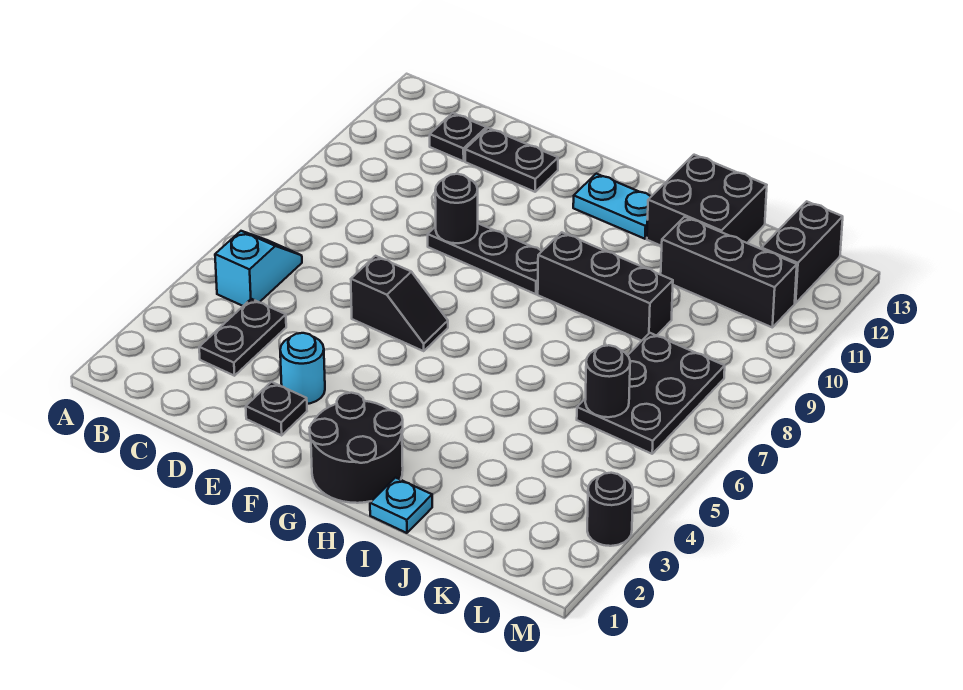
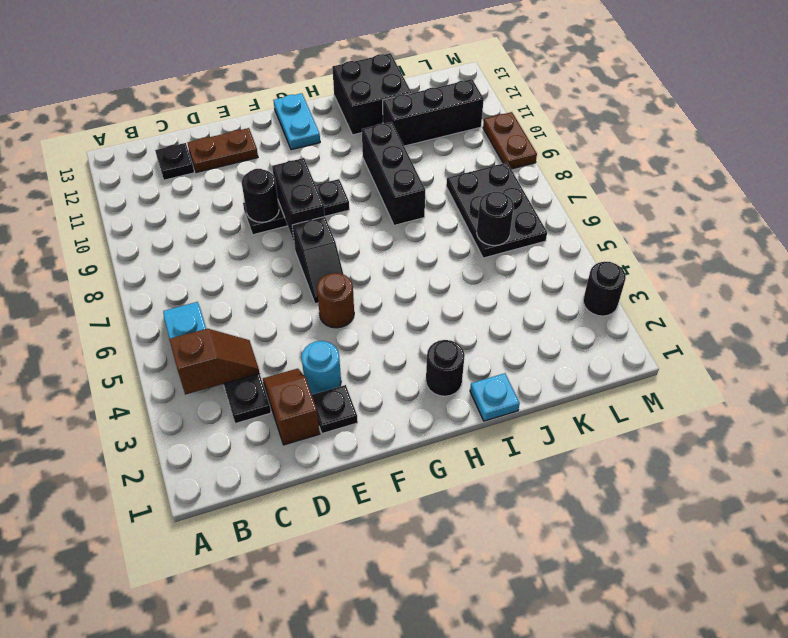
none -> brown slope B4:C4 level 2 top B
none -> brown slope D2:D3 level 1 top 2
black plate D12:E12 level 1 -> brown plate D12:E12 level 1
black slope E6:F6 level 1 top E -> black slope F6:F7 level 1 top 7
none -> brown round brick F5 level 1
black round brick G1:H2 level 1 -> black round brick H2 level 1
cyan plate G12:H12 level 1 -> cyan plate G12:G13 level 1
black brick H9:J9 level 1 -> black brick I8:I10 level 1
black brick L12:L13 level 1 -> black brick F8:F9 level 2
none -> brown plate M9:M10 level 1

